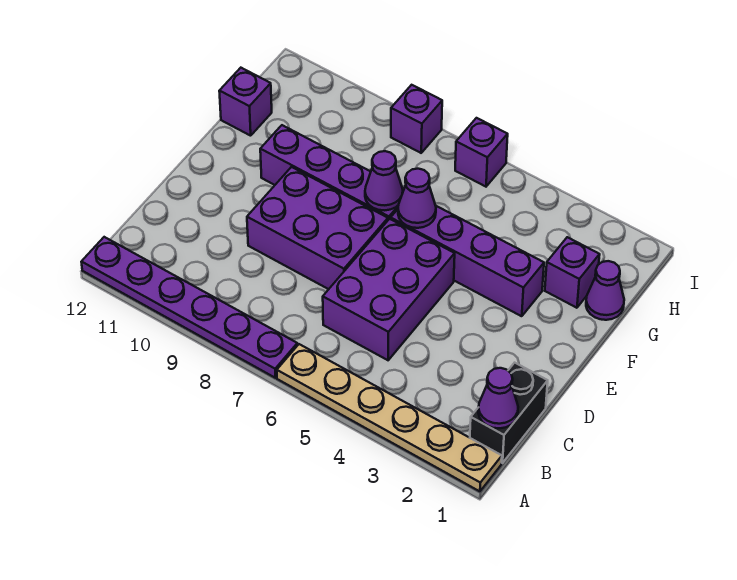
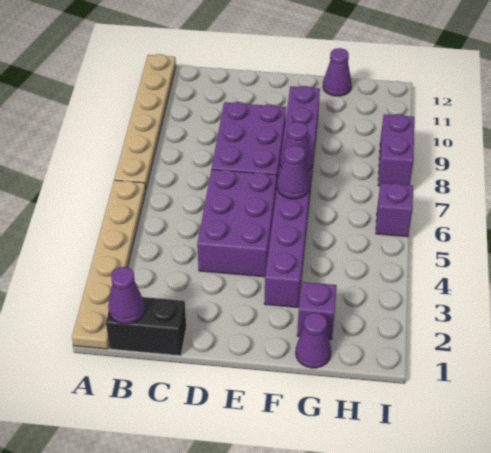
purple plate A7:A12 level 1 -> tan plate A7:A12 level 1
purple brick C5:E6 level 1 -> purple brick D4:E6 level 1
purple brick G12 level 1 -> purple cone G12 level 1
purple brick I8 level 1 -> purple brick I8:I9 level 1

